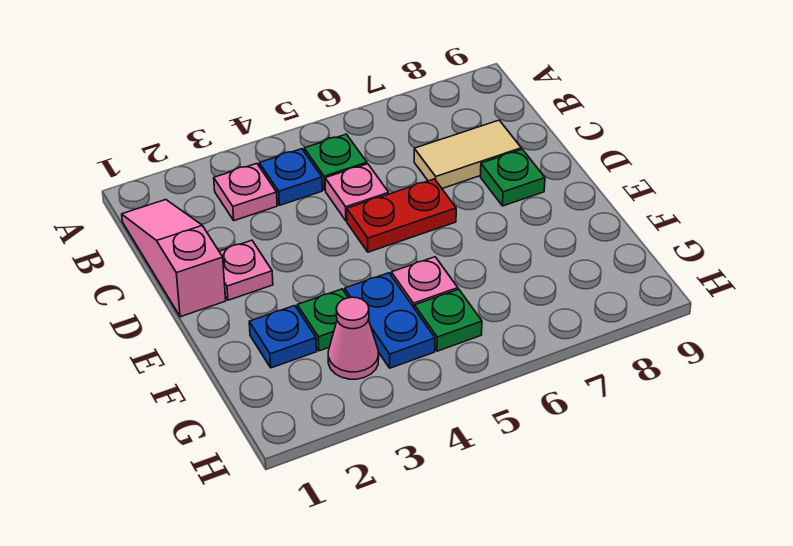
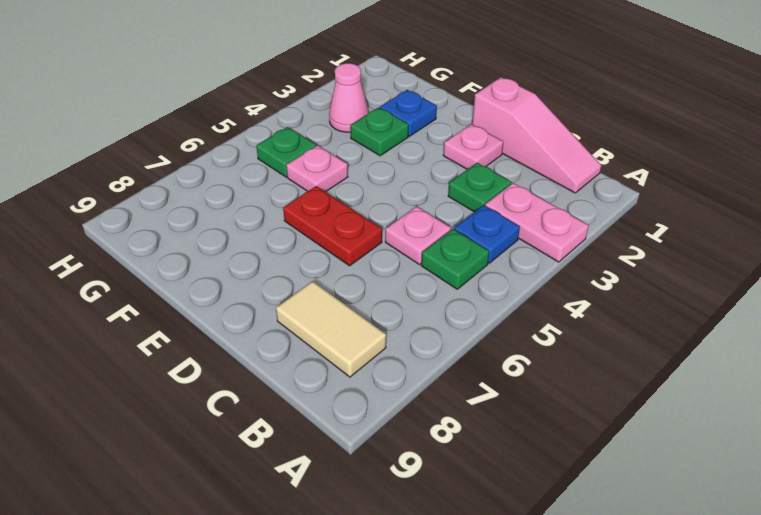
pink plate B3 level 1 -> pink plate A3:B3 level 1
tan tile C7:C8 level 1 -> tan tile B8:C8 level 1
red plate D5:D6 level 1 -> red plate D6:E6 level 1
green plate D8 level 1 -> green plate C3 level 1
blue plate F4:G4 level 1 -> none

